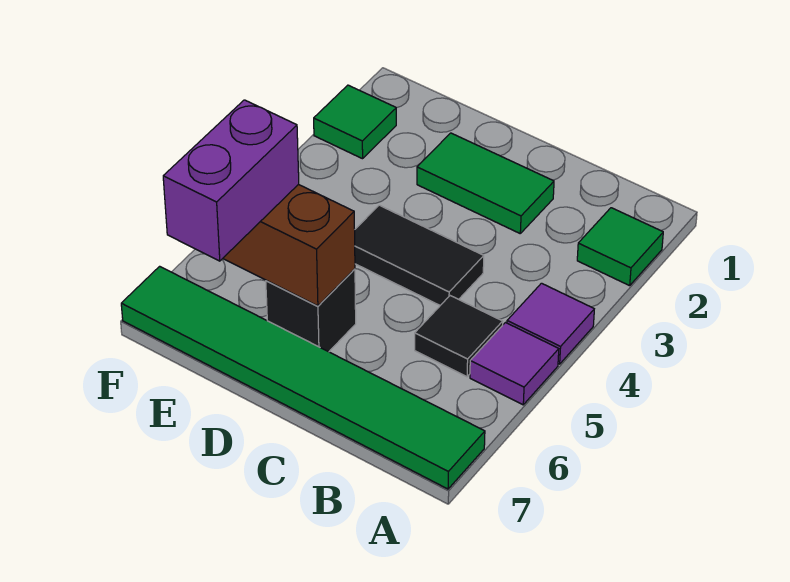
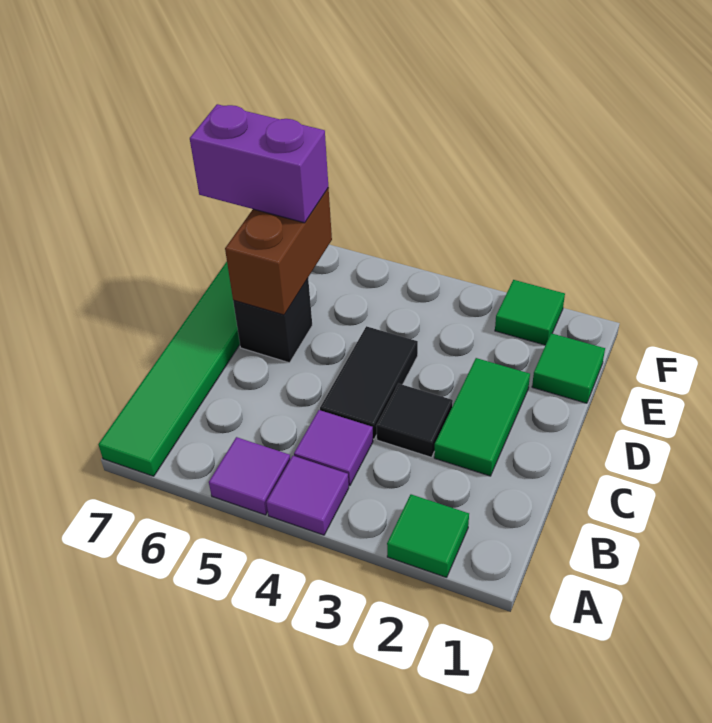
none -> purple tile B4 level 1
black tile B5 level 1 -> black tile C3 level 1
none -> green tile E1 level 1

